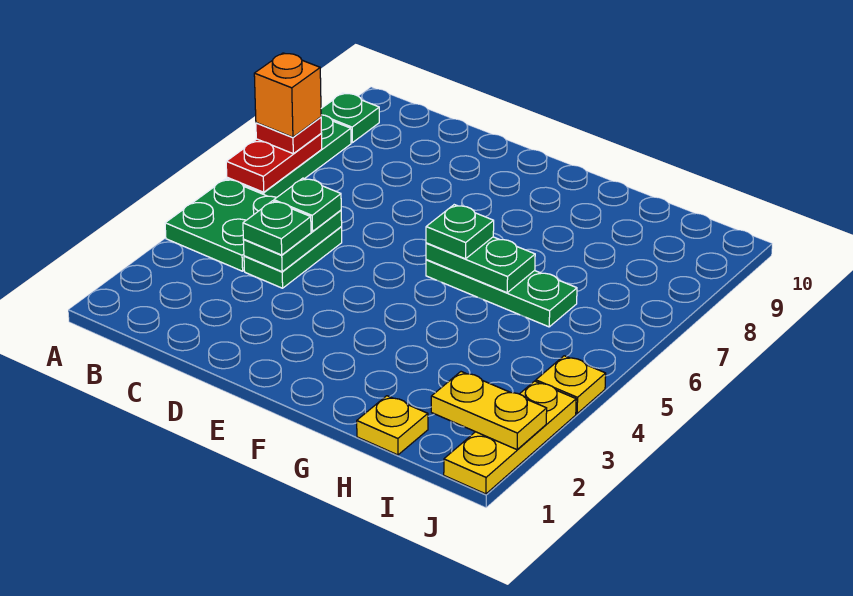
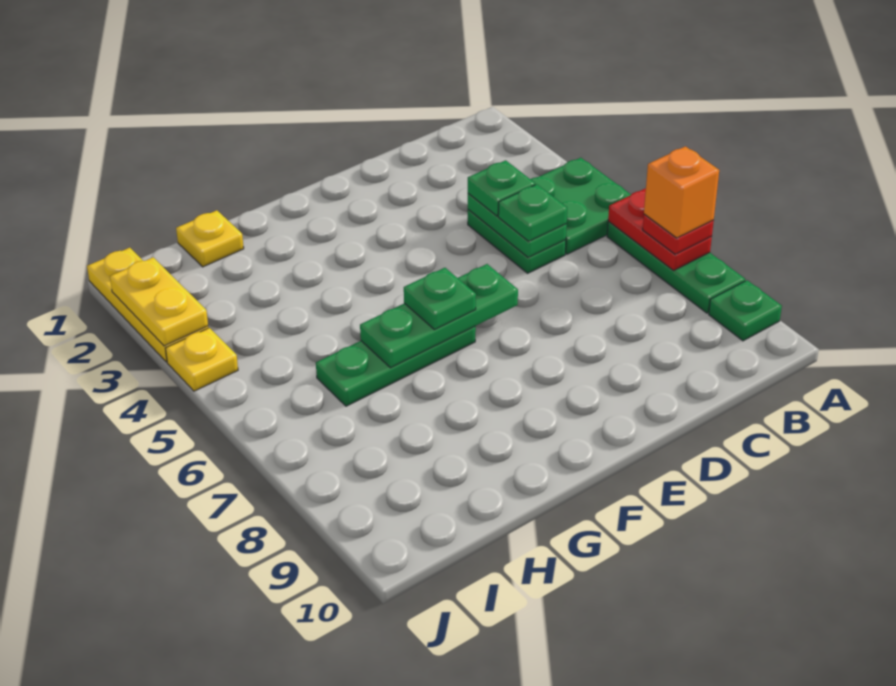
green plate F6:G6 level 2 -> green plate E6:G6 level 2
yellow plate I2:J2 level 2 -> yellow plate J2:J3 level 2

